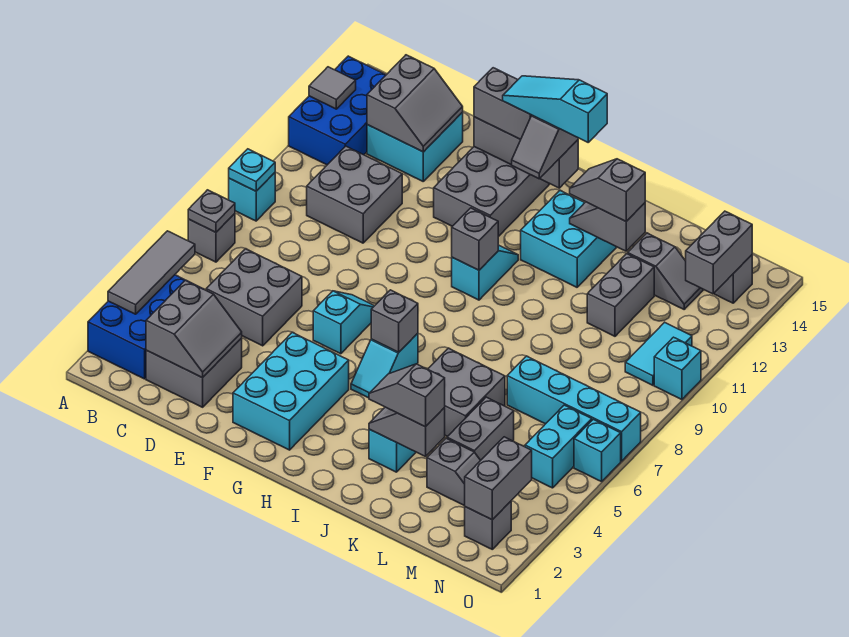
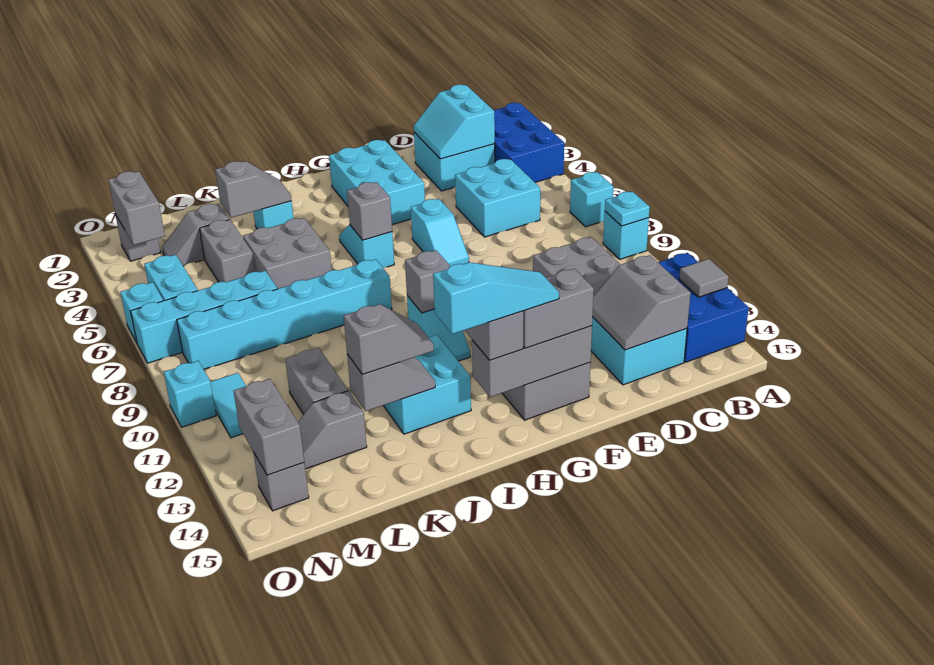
grey tile A3:A5 level 2 -> none
grey brick A7 level 1 -> cyan brick A7 level 1
grey plate A7 level 2 -> none
grey brick C2:D3 level 1 -> cyan brick C2:D3 level 1
grey slope C2:D3 level 2 top C -> cyan slope C2:D3 level 2 top C
grey brick C5:D6 level 1 -> cyan brick C5:D6 level 1
none -> cyan brick I8:N8 level 1
grey slope J3:K3 level 3 top K -> none

